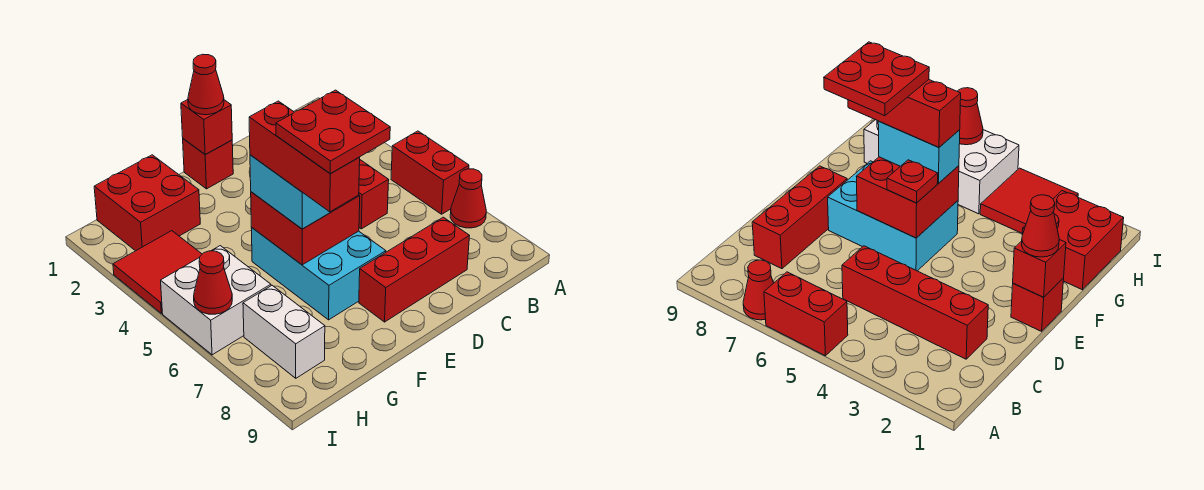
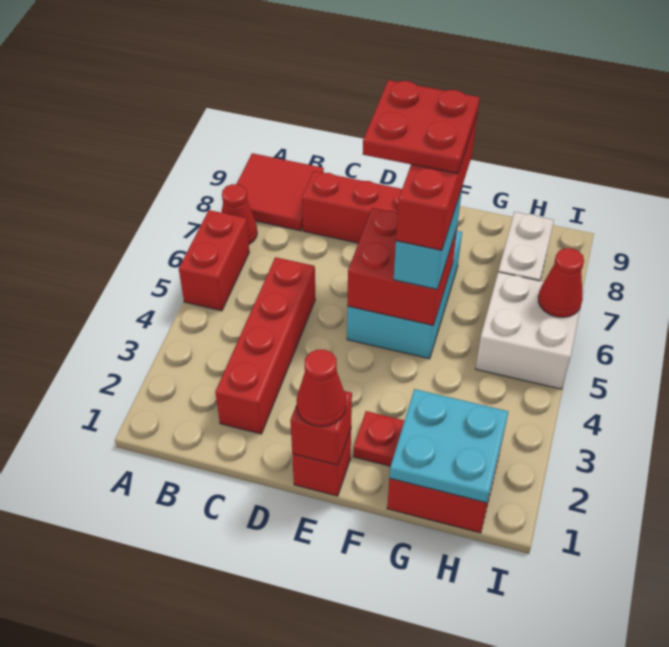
red plate E5 level 3 -> red plate F2 level 1
none -> cyan plate G1:H2 level 2
red tile H3:I4 level 1 -> red tile A8:B9 level 1

